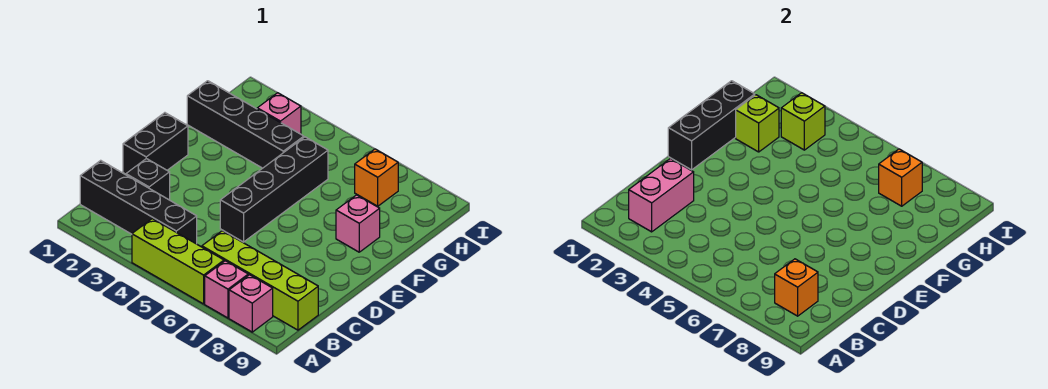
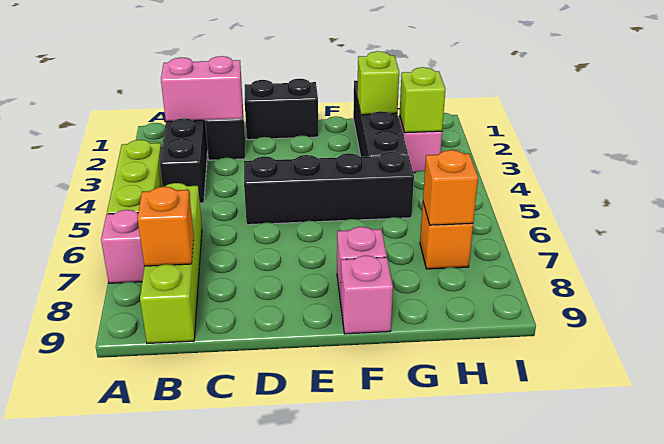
pink brick A8 level 1 -> pink brick F9 level 1
black brick E1:G1 level 2 -> none

